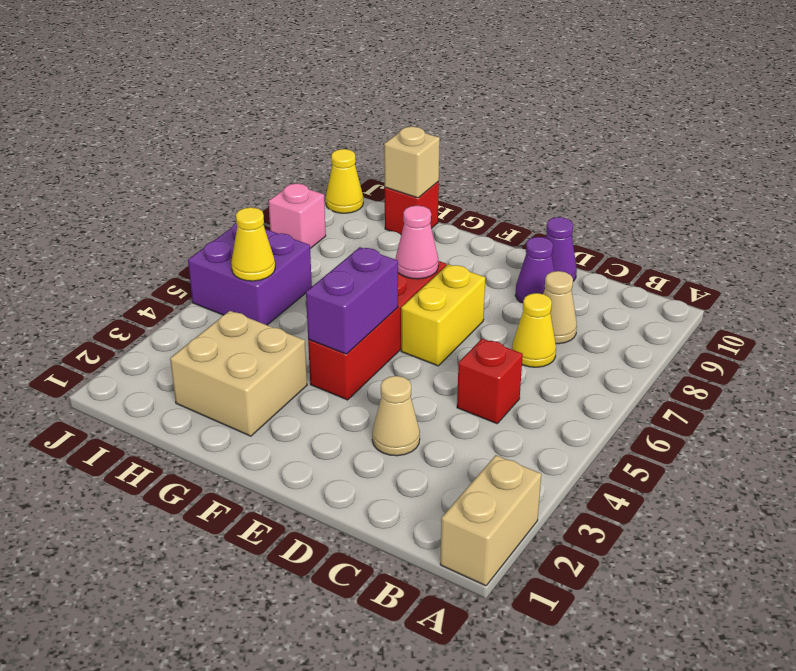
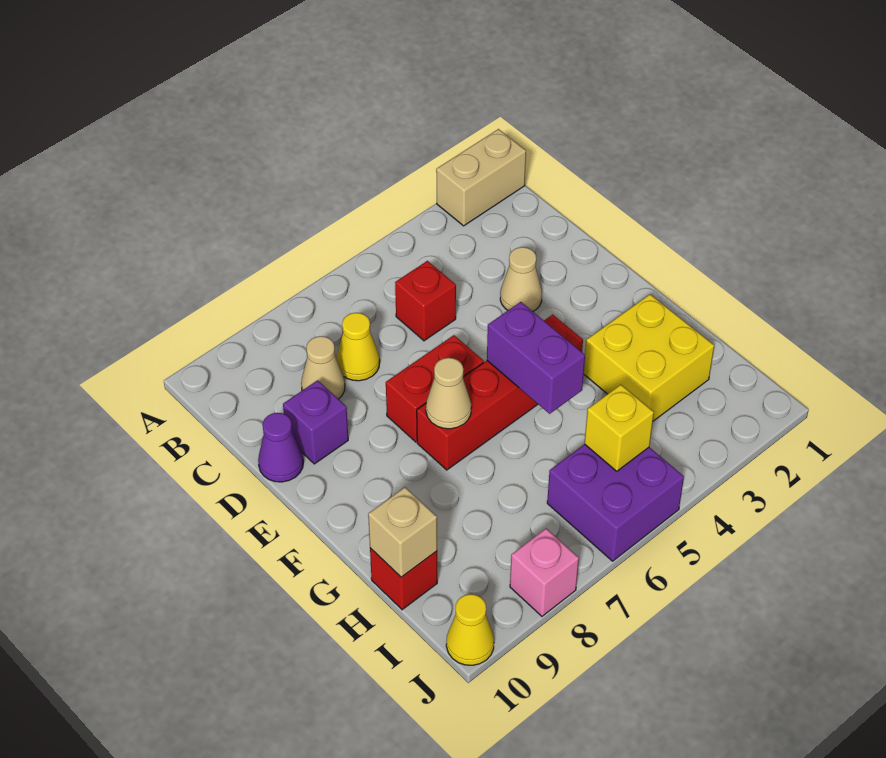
purple cone D9 level 1 -> purple brick D9 level 1
yellow brick E6:E7 level 1 -> red brick E6:E7 level 1
purple brick F4:F5 level 2 -> purple brick F5:G5 level 2
pink cone F7 level 2 -> tan cone F7 level 2
tan brick G2:H3 level 1 -> yellow brick G2:H3 level 1
yellow cone I5 level 2 -> yellow brick I5 level 2

